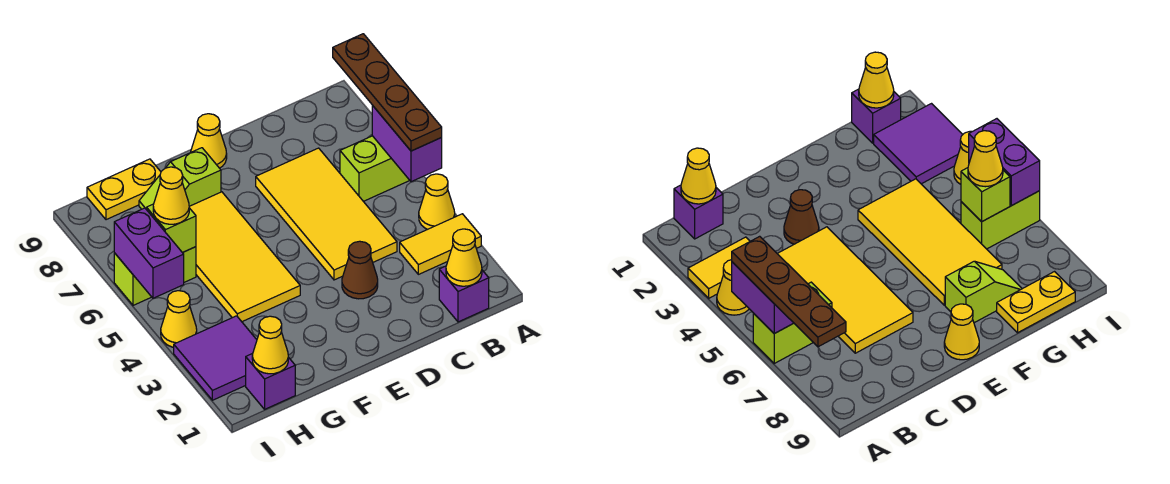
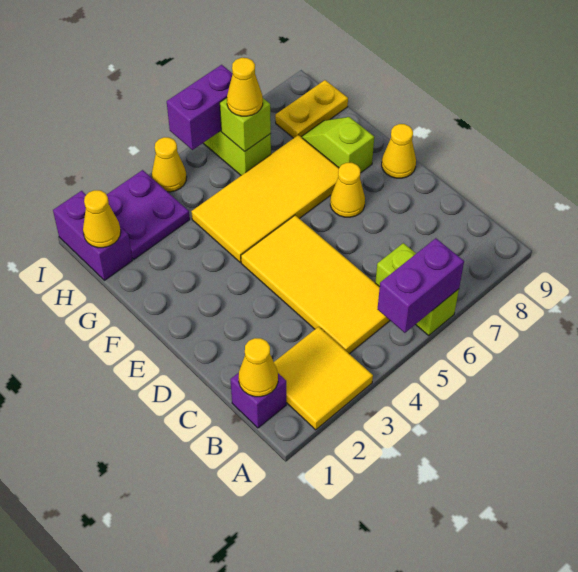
yellow tile A3:B3 level 1 -> yellow tile A2:B3 level 1
yellow cone A4 level 1 -> yellow cone E7 level 1
brown plate A5:A8 level 3 -> none
yellow tile C4:D7 level 1 -> yellow tile B4:E5 level 1
brown cone D3 level 1 -> none
yellow plate G9:H9 level 1 -> yellow plate H8:H9 level 1
purple brick H1 level 1 -> purple brick H1:I1 level 1
purple tile H2:I3 level 1 -> purple plate H2:I3 level 1

